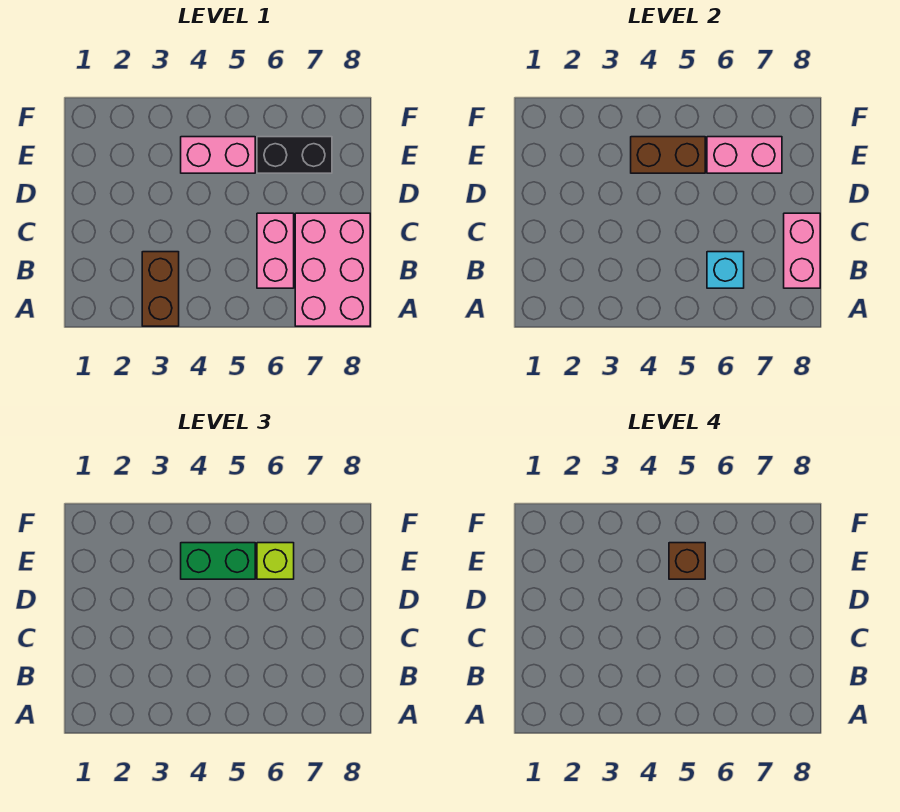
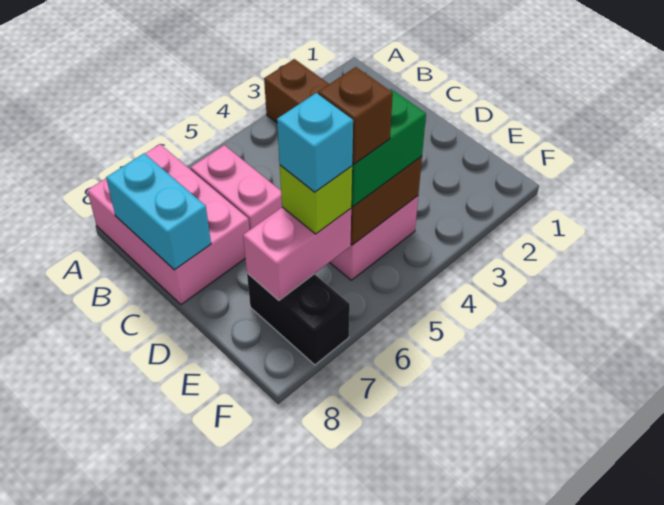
cyan brick B6 level 2 -> cyan brick E6 level 4
pink brick B8:C8 level 2 -> cyan brick B8:C8 level 2
black brick E6:E7 level 1 -> black brick E7:F7 level 1

